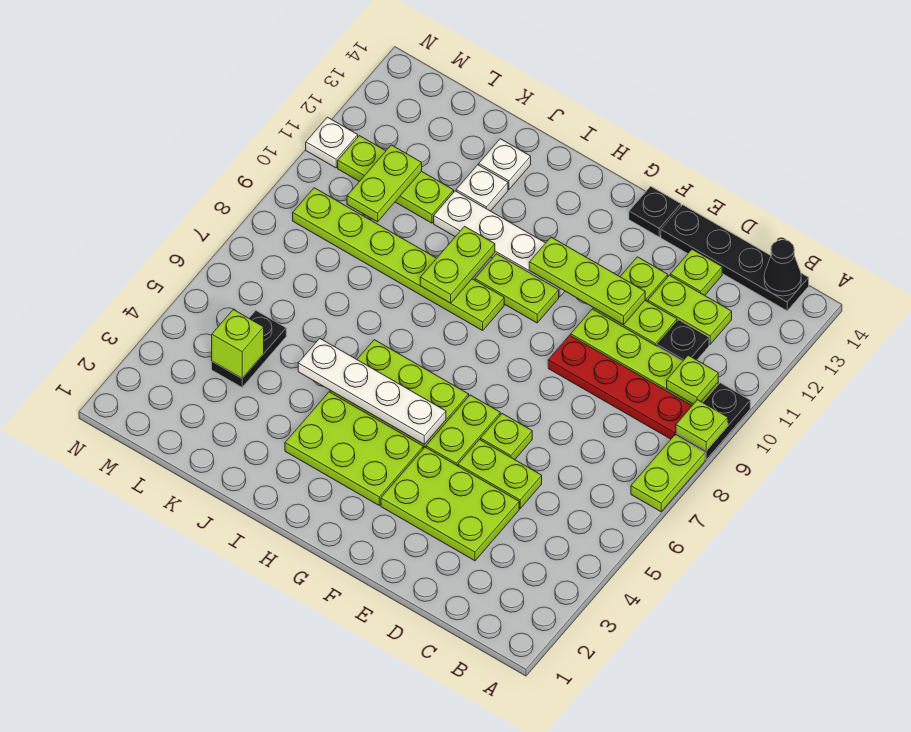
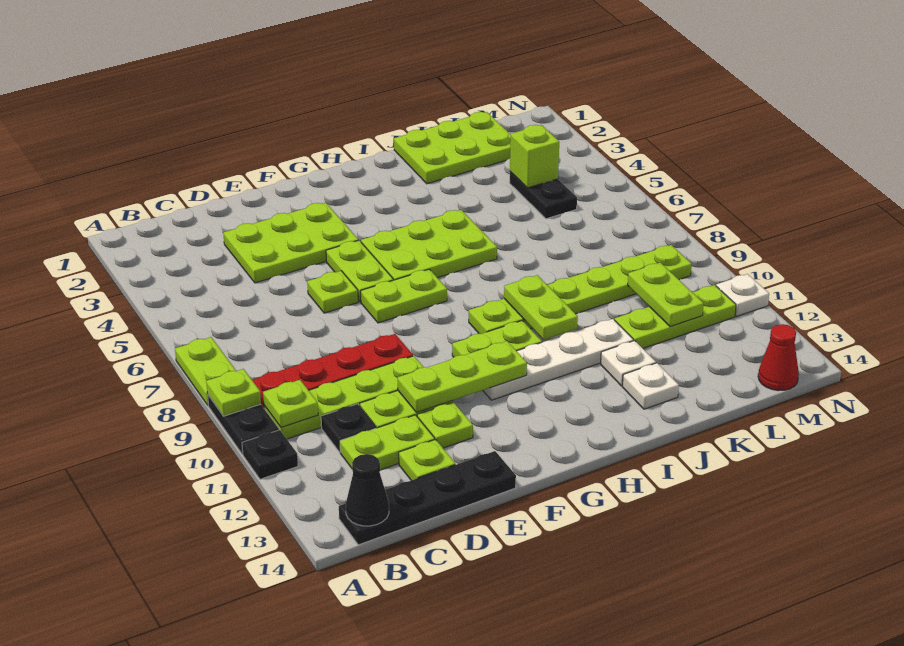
lime plate D5:E5 level 1 -> lime plate F7:G7 level 1
black plate F14 level 1 -> black plate A11 level 1
lime plate G3:I4 level 1 -> lime plate J1:L2 level 1
white plate G5:J5 level 2 -> none
none -> red cone M14 level 1

